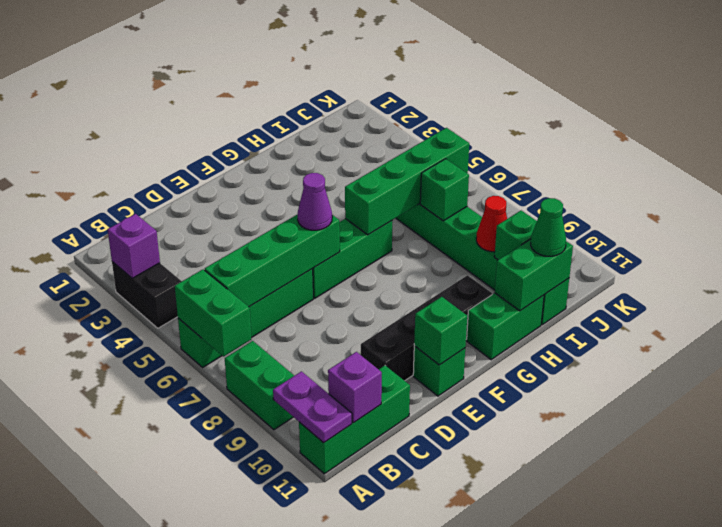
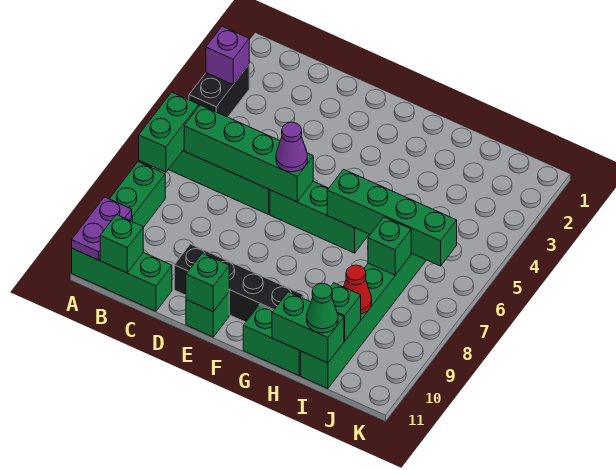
purple brick B11 level 2 -> green brick B11 level 2

